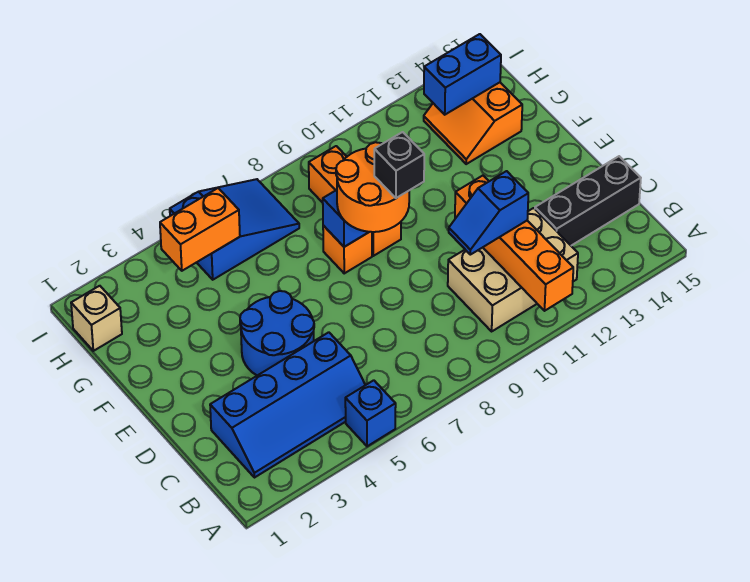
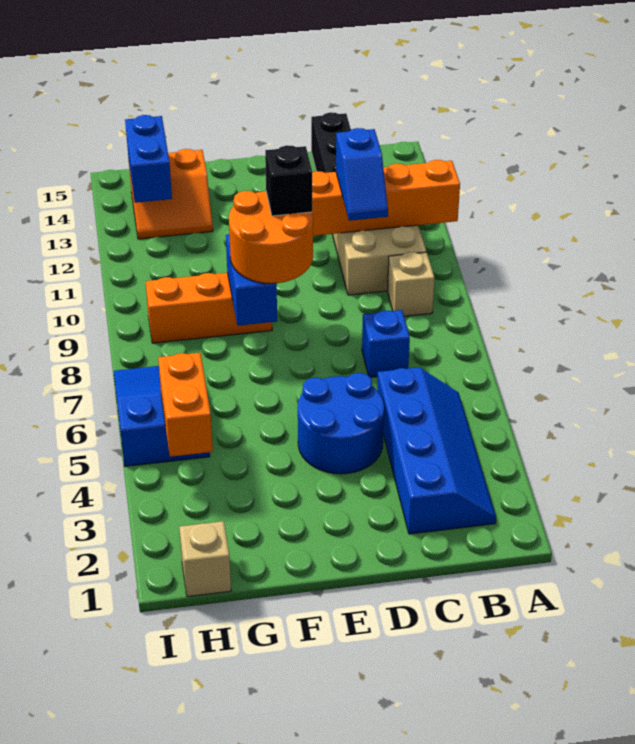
blue brick A5 level 1 -> blue brick C7 level 1
none -> tan brick B9 level 1
orange brick F8 level 1 -> none

